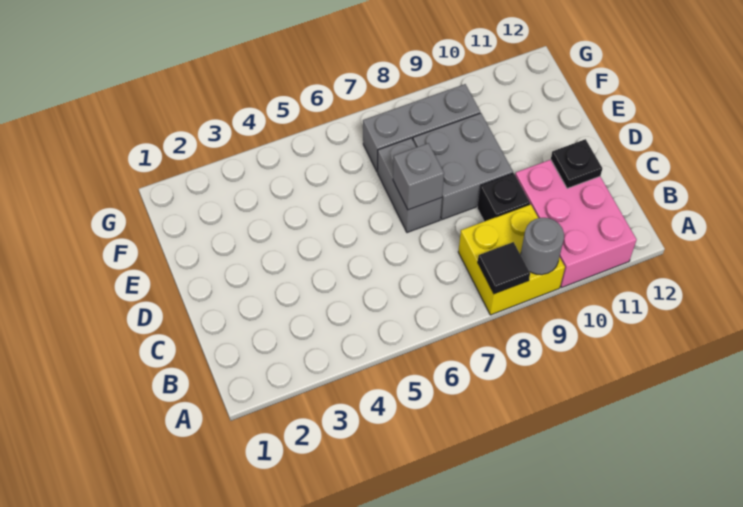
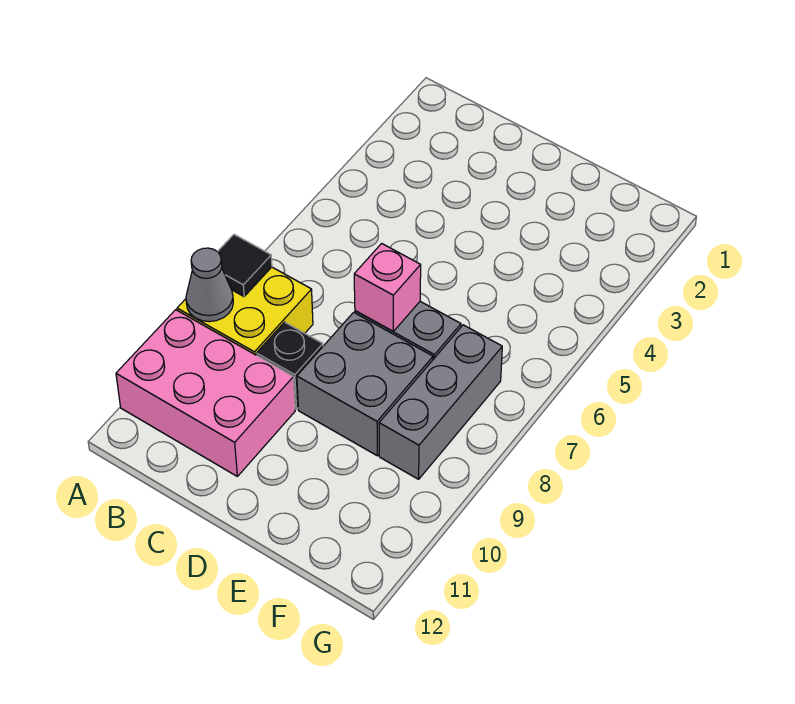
grey round brick A9 level 2 -> grey cone A9 level 2
black plate C11 level 2 -> none
grey brick D7 level 2 -> pink brick D7 level 2

